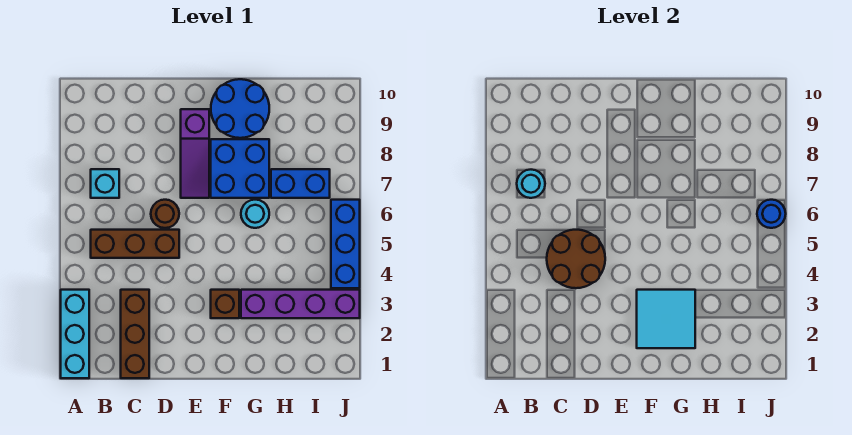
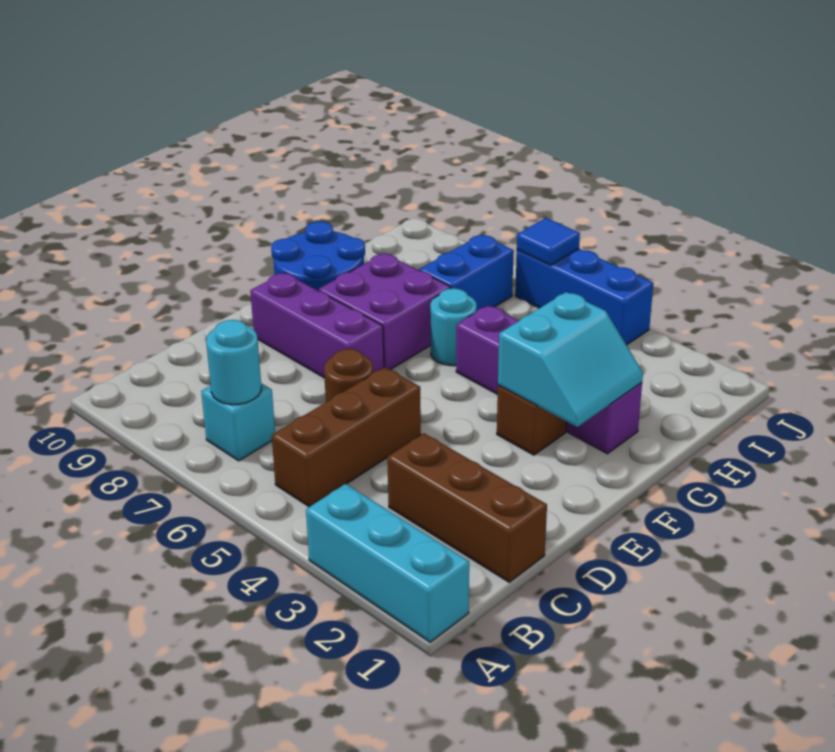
brown round brick C4:D5 level 2 -> none
purple slope E7:E9 level 1 top 9 -> purple brick E7:E9 level 1
cyan tile F2:G3 level 2 -> cyan slope F2:G3 level 2 top 3
blue brick F7:G8 level 1 -> purple brick F7:G8 level 1
purple brick G3:J3 level 1 -> purple brick G2:G5 level 1
blue round brick J6 level 2 -> blue tile J6 level 2

